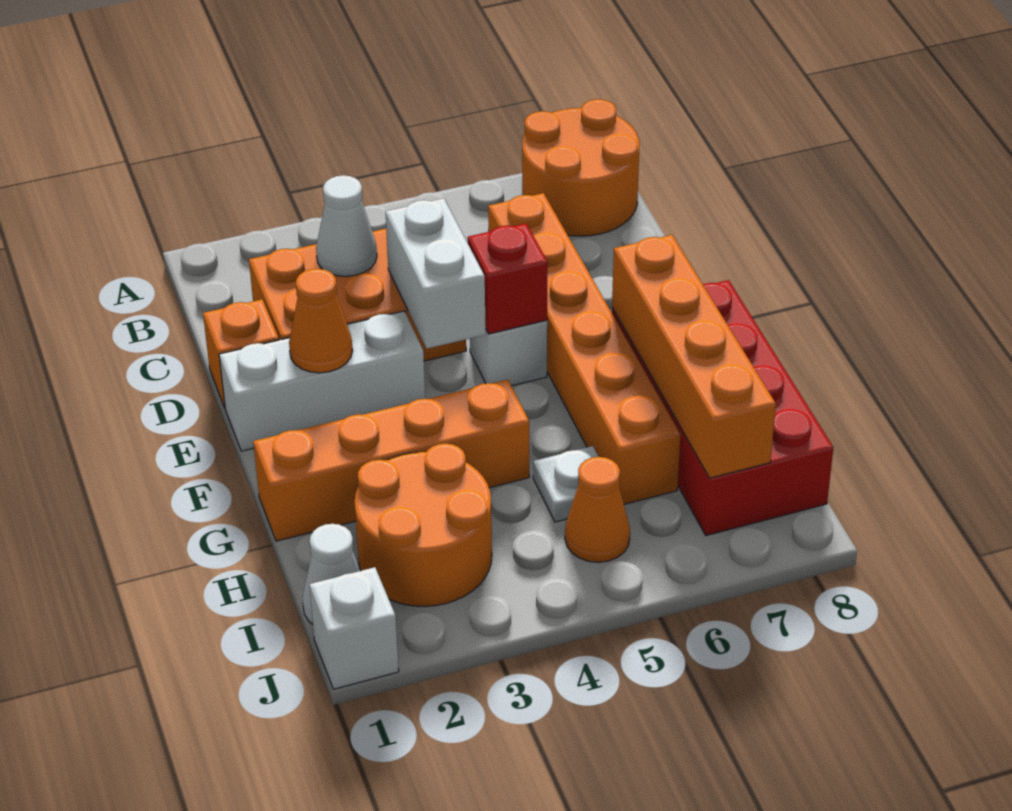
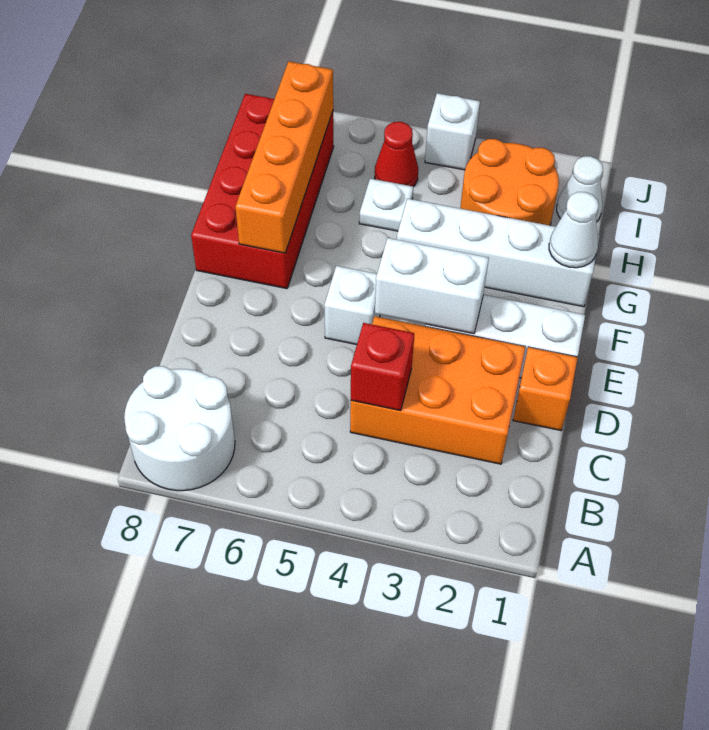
orange round brick A7:B8 level 1 -> white round brick A7:B8 level 1
white cone C3 level 2 -> white cone G1 level 2
orange brick C6:H6 level 1 -> none
white brick D4:E4 level 2 -> white brick E3:E4 level 2
orange cone E2 level 2 -> none
red brick E5 level 2 -> red brick C4 level 2
orange brick G1:G4 level 1 -> white brick G1:G4 level 1
orange cone I5 level 1 -> red cone I5 level 1
white brick J1 level 1 -> white brick J4 level 1

